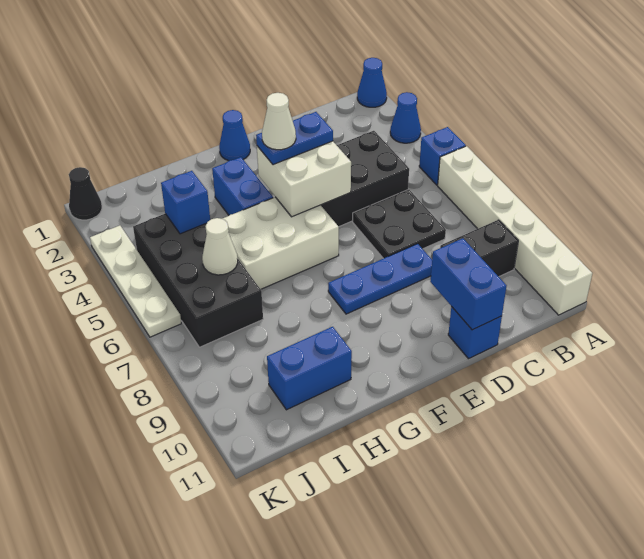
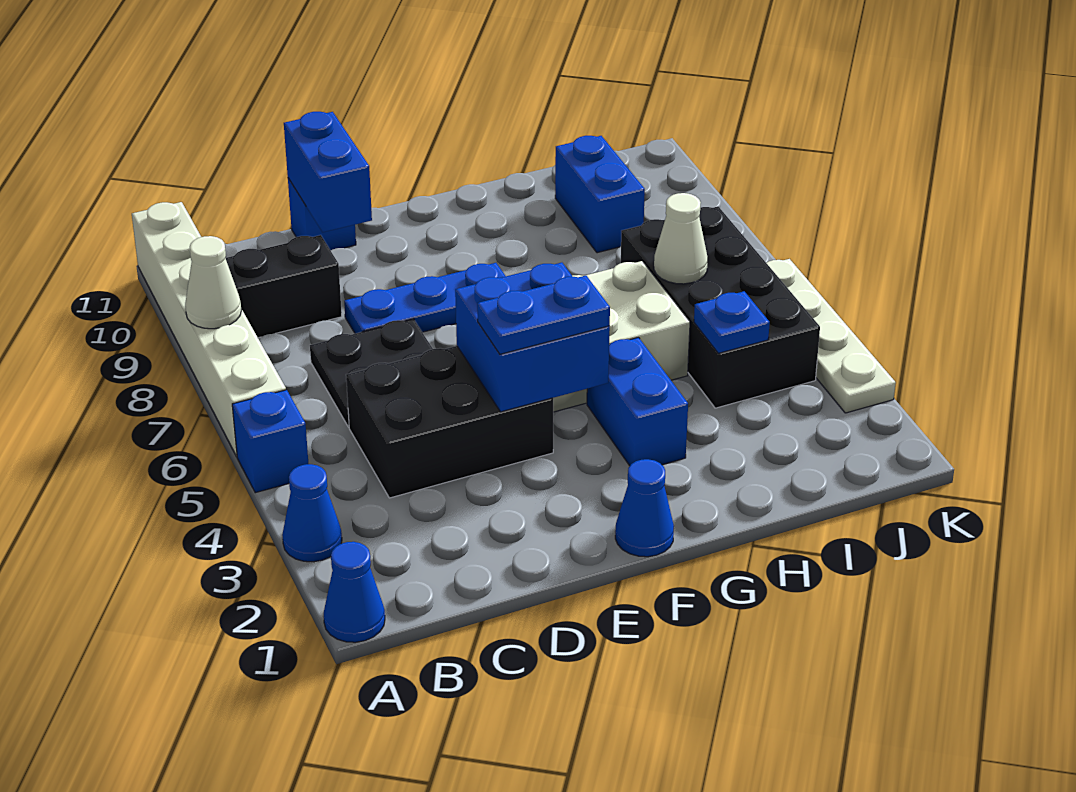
white brick E4:F5 level 2 -> blue brick E4:F5 level 2
white cone F4 level 4 -> white cone A8 level 2
blue brick H10:I10 level 1 -> blue brick I9:I10 level 1
blue brick I4 level 2 -> blue plate I4 level 2
black cone K1 level 1 -> none

